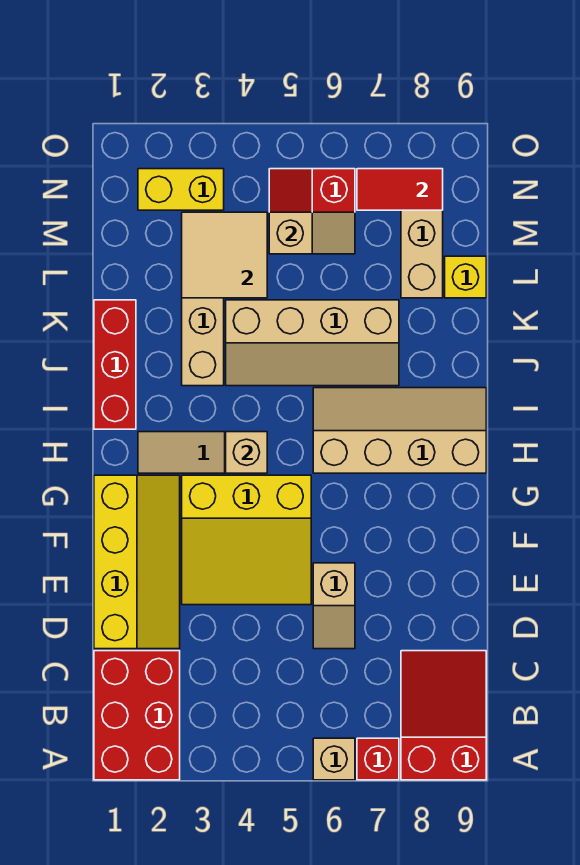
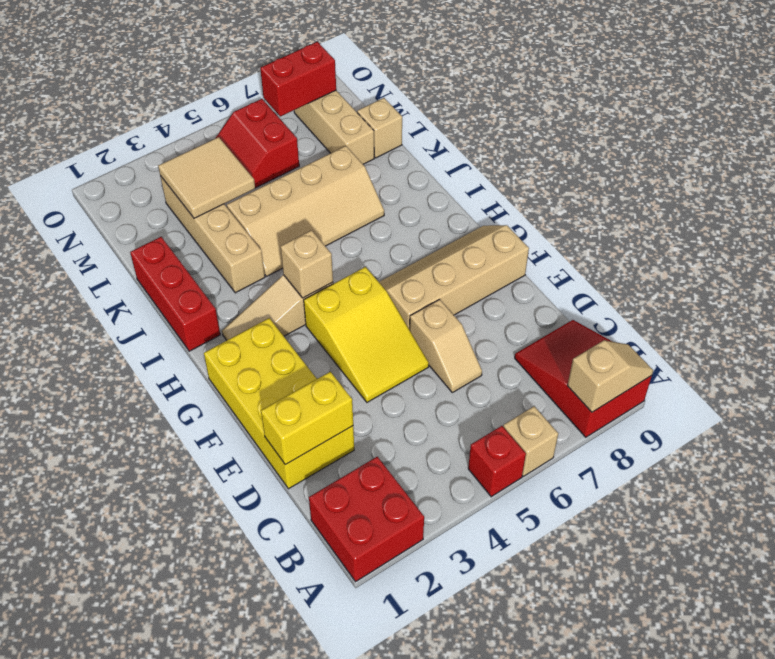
red brick A1:C2 level 1 -> red brick A1:B2 level 1
red brick A7 level 1 -> red brick A5 level 1
yellow slope D1:G2 level 1 top 1 -> yellow brick D1:G2 level 1
yellow slope E3:G5 level 1 top G -> yellow slope E4:G5 level 1 top G
tan slope H6:I9 level 1 top H -> tan slope F6:G9 level 1 top F
yellow brick L9 level 1 -> tan brick L9 level 1
tan slope M5:M6 level 2 top 5 -> tan slope A8:A9 level 2 top 8
yellow brick N2:N3 level 1 -> yellow brick D1:D2 level 2
red tile N7:N8 level 2 -> red brick N7:N8 level 2

